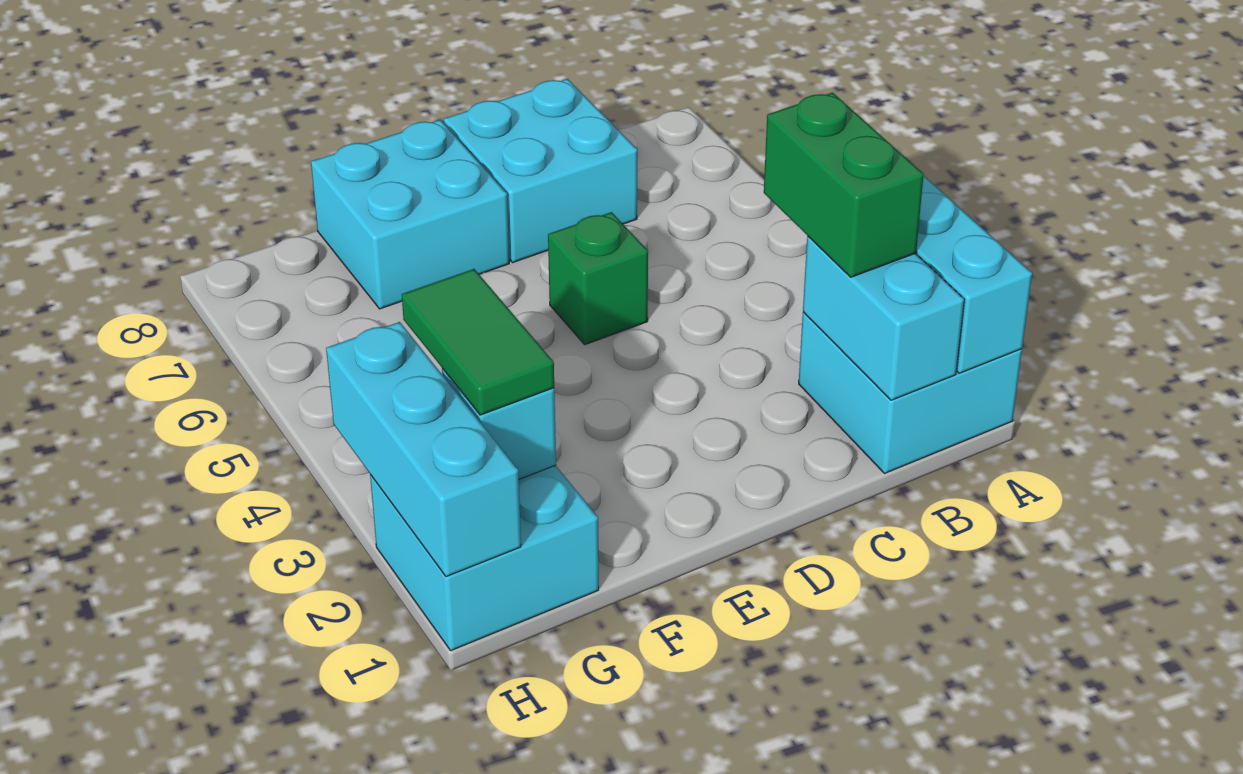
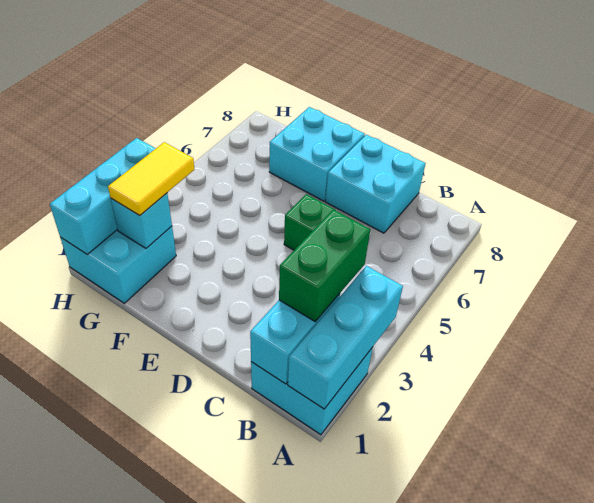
green tile G2:G3 level 3 -> yellow tile G2:G3 level 3

